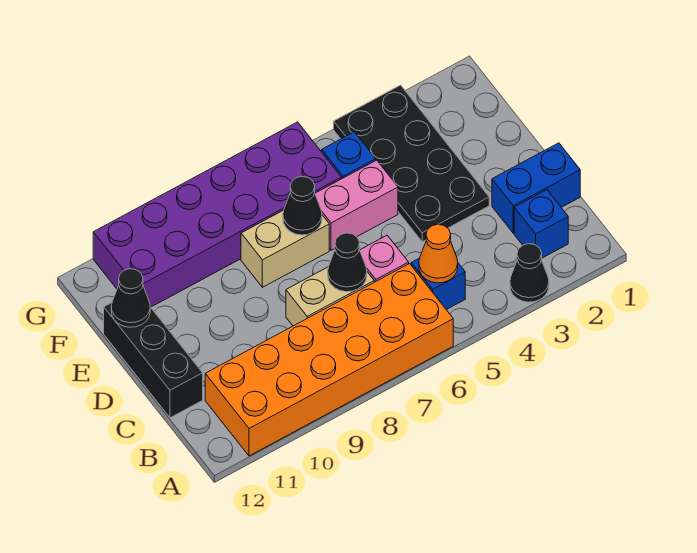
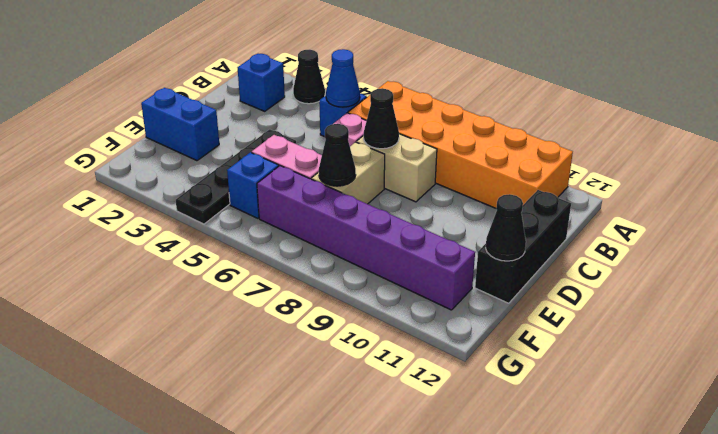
orange cone B5 level 2 -> blue cone B5 level 2
blue brick C1:C2 level 1 -> blue brick E1:E2 level 1
black plate D3:G4 level 1 -> black plate D4:G4 level 1
tan brick E7:E8 level 1 -> tan brick D7:E7 level 1
purple brick F6:G11 level 1 -> purple brick F6:F11 level 1

